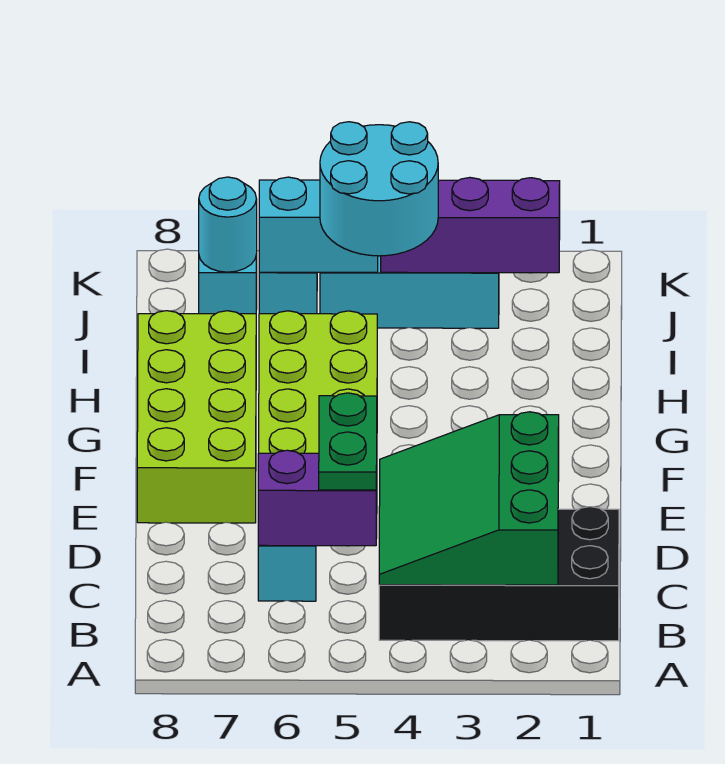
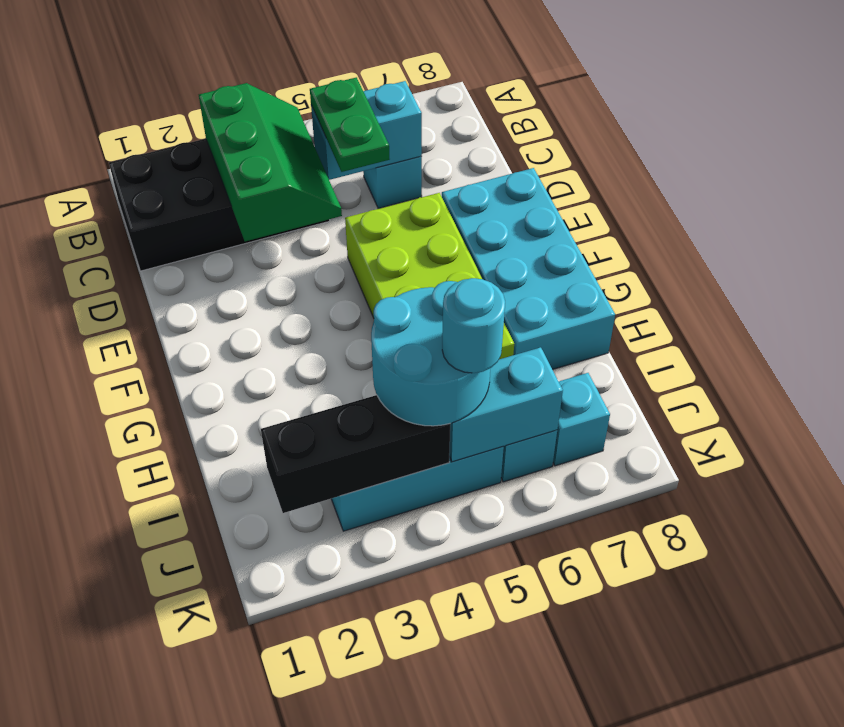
green slope B2:D4 level 2 top 2 -> green slope B3:D4 level 2 top 3
purple brick C5:C6 level 2 -> cyan brick C5:C6 level 2
lime brick E7:H8 level 1 -> cyan brick E7:H8 level 1
purple brick J2:J4 level 2 -> black brick J2:J4 level 2
cyan round brick J7 level 2 -> cyan round brick J5 level 4

